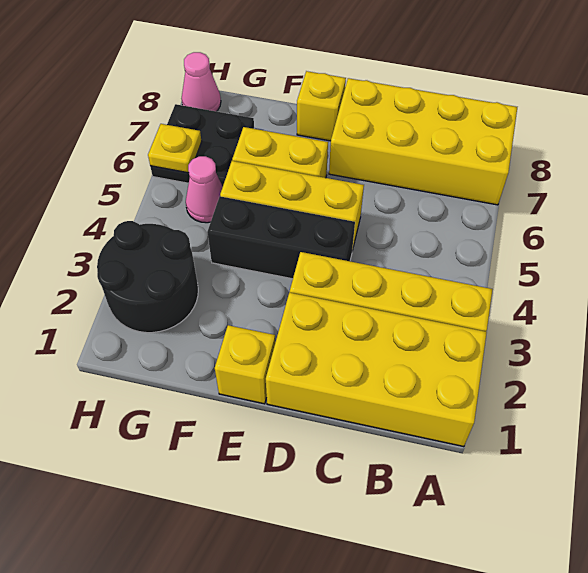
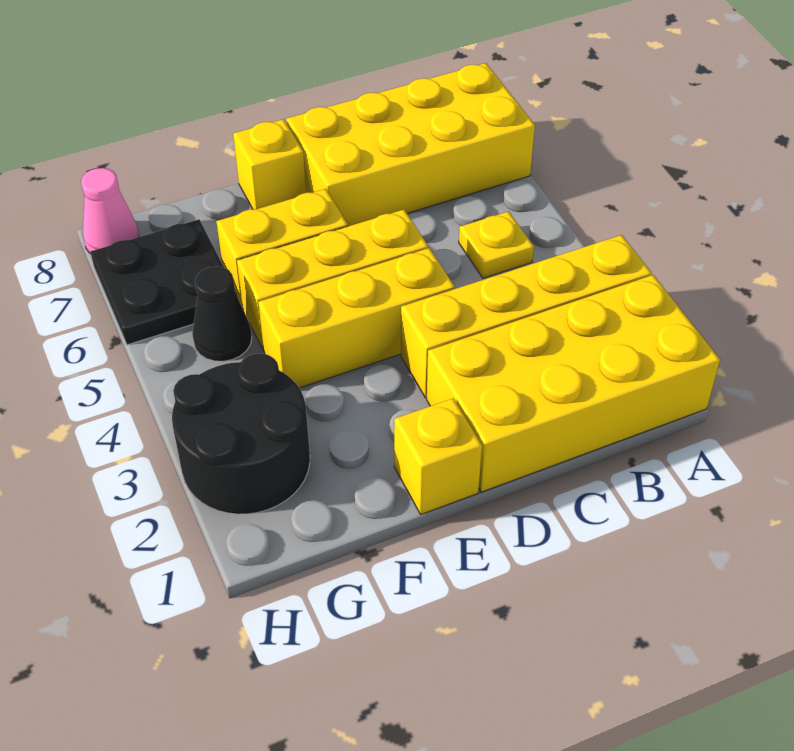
black brick D4:F4 level 1 -> yellow brick D4:F4 level 1
pink cone G5 level 1 -> black cone G5 level 1
yellow plate H6 level 2 -> yellow plate B5 level 1

